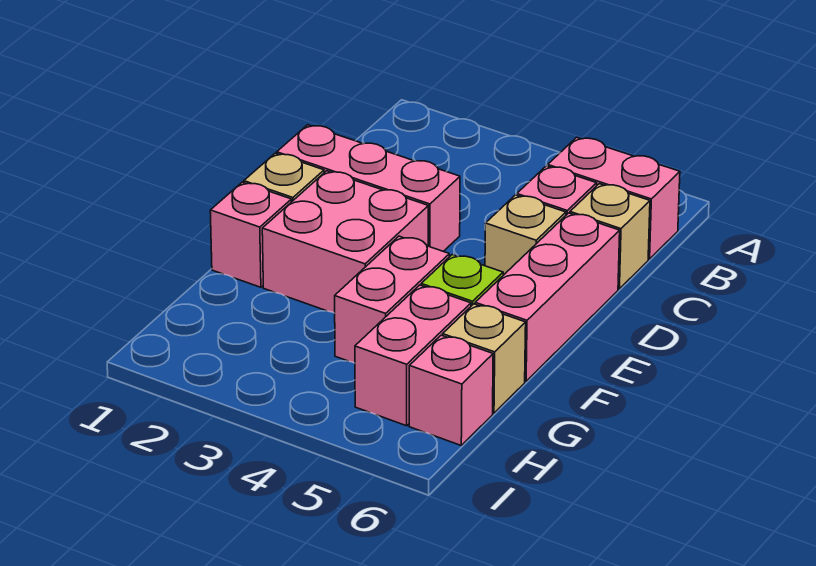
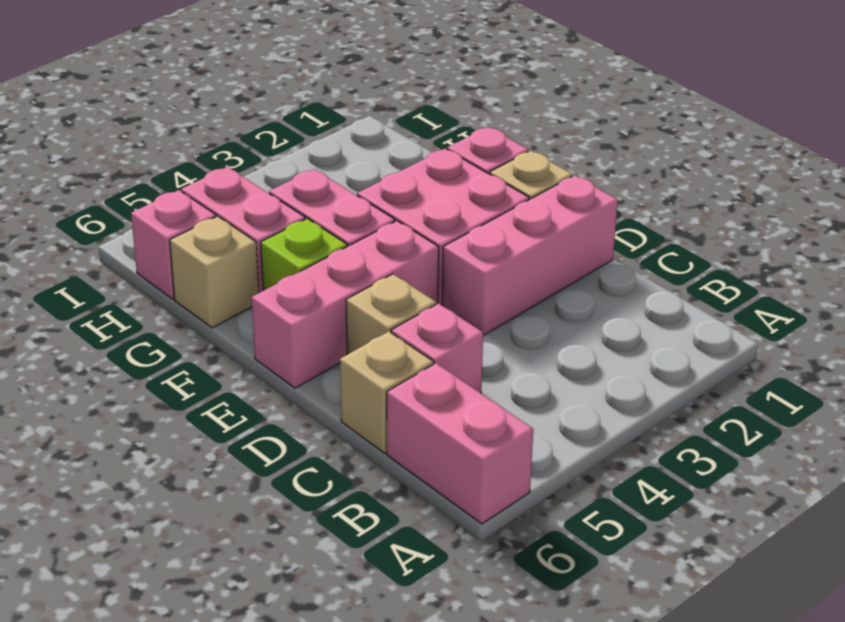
pink brick B5:B6 level 1 -> pink brick A6:B6 level 1
pink brick D6:F6 level 1 -> pink brick E4:E6 level 1

